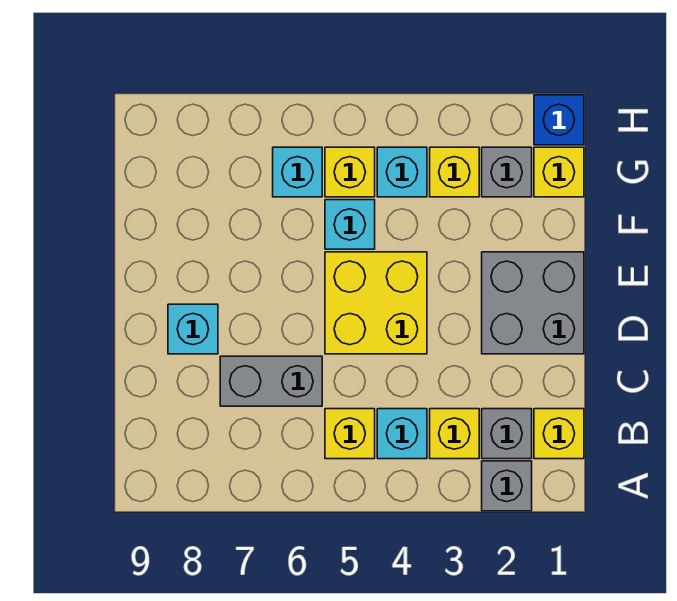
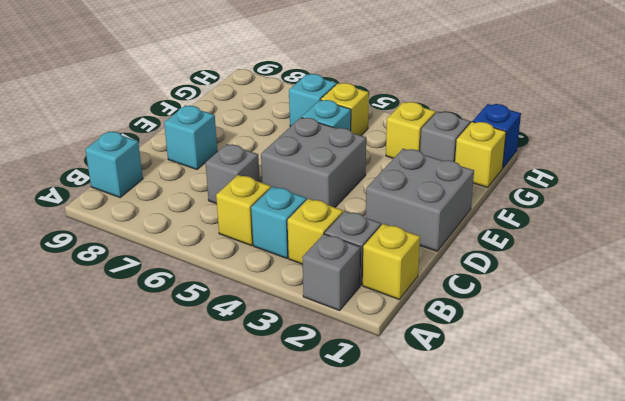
grey brick C6:C7 level 1 -> grey brick C6 level 1
yellow brick D4:E5 level 1 -> grey brick D4:E5 level 1
cyan brick G4 level 1 -> cyan brick B9 level 1

